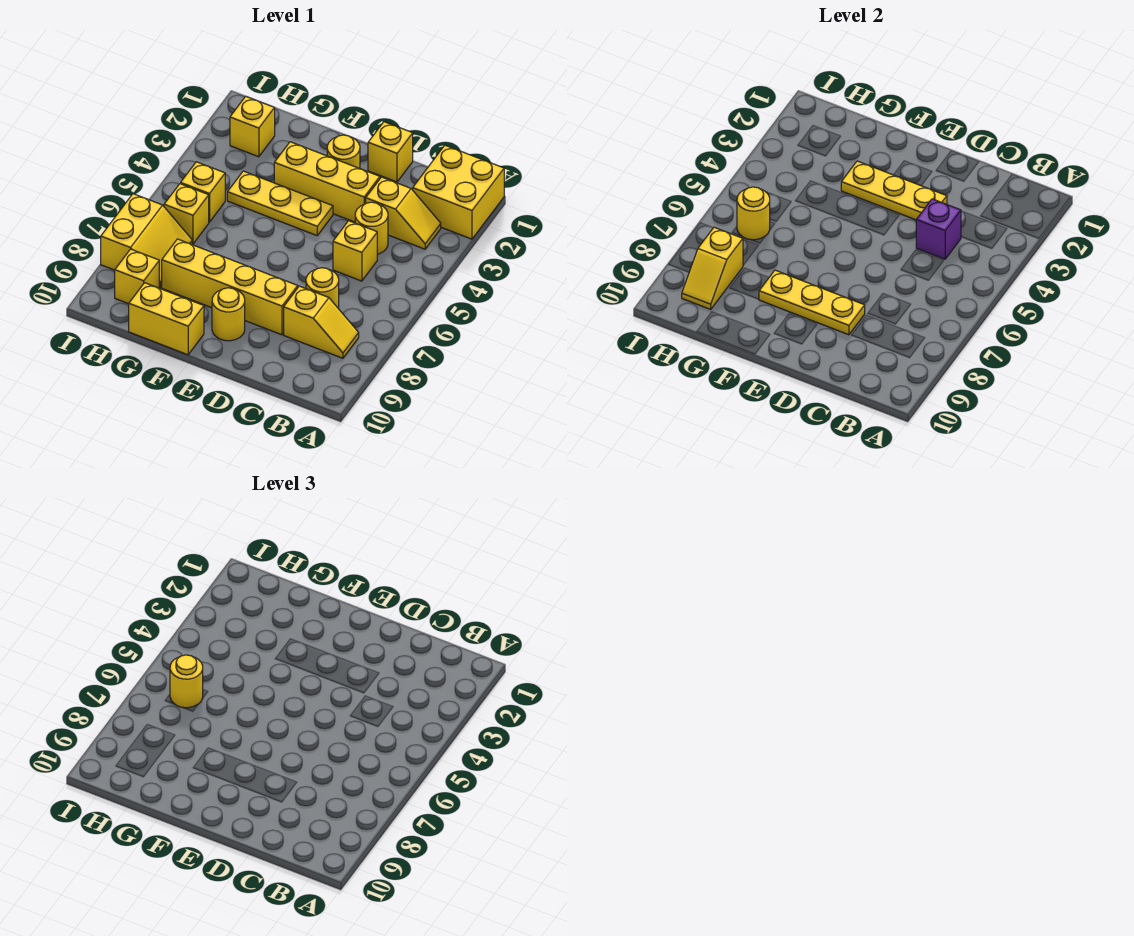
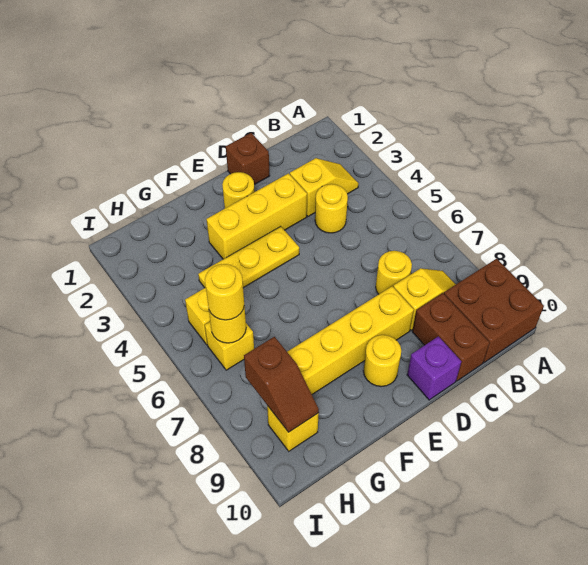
yellow brick A1:B2 level 1 -> none
none -> brown brick A9:B10 level 1
purple brick C4 level 2 -> purple brick D10 level 1
yellow brick C5 level 1 -> none
none -> brown brick C9:C10 level 1
yellow brick D1 level 1 -> brown brick D1 level 1
yellow plate D3:F3 level 2 -> none
yellow plate D8:F8 level 2 -> none
yellow brick F10:G10 level 1 -> none
yellow brick H2 level 1 -> none
yellow slope H7:I8 level 1 top I -> none
yellow slope H8:H9 level 2 top 8 -> brown slope H8:H9 level 2 top 8

